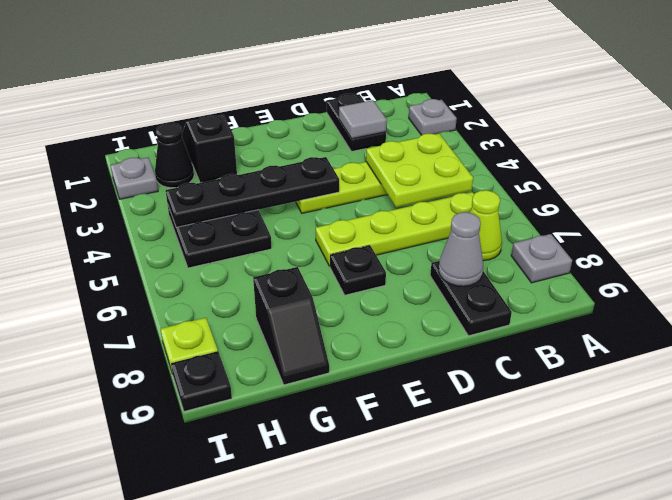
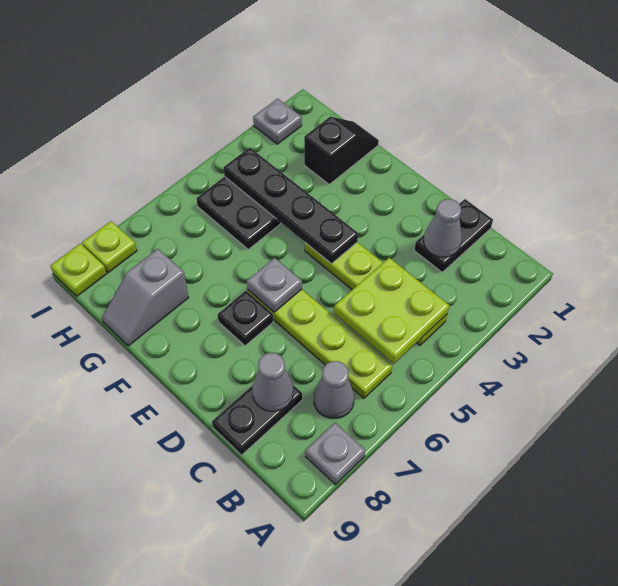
grey plate A2 level 1 -> grey plate E6 level 2
lime cone B7 level 1 -> grey cone B7 level 1
grey tile C2 level 2 -> grey cone C2 level 2
black slope G8:G9 level 1 top 8 -> grey slope G8:G9 level 1 top 8
black cone H2 level 1 -> none
black plate I9 level 1 -> lime plate I9 level 1

